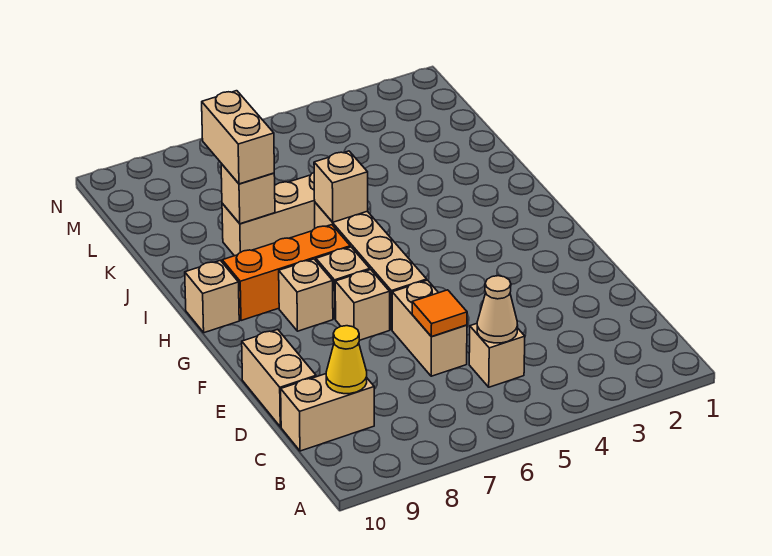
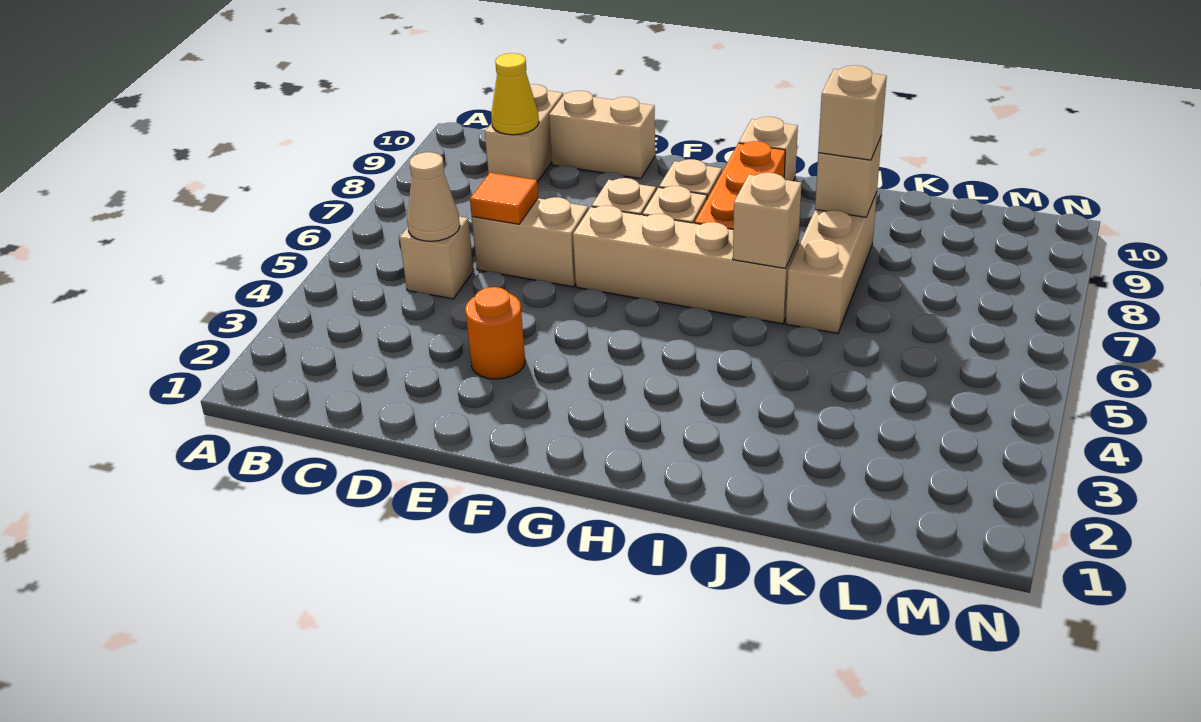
none -> orange round brick E3 level 1
tan brick J8:K8 level 3 -> tan brick J8 level 3

